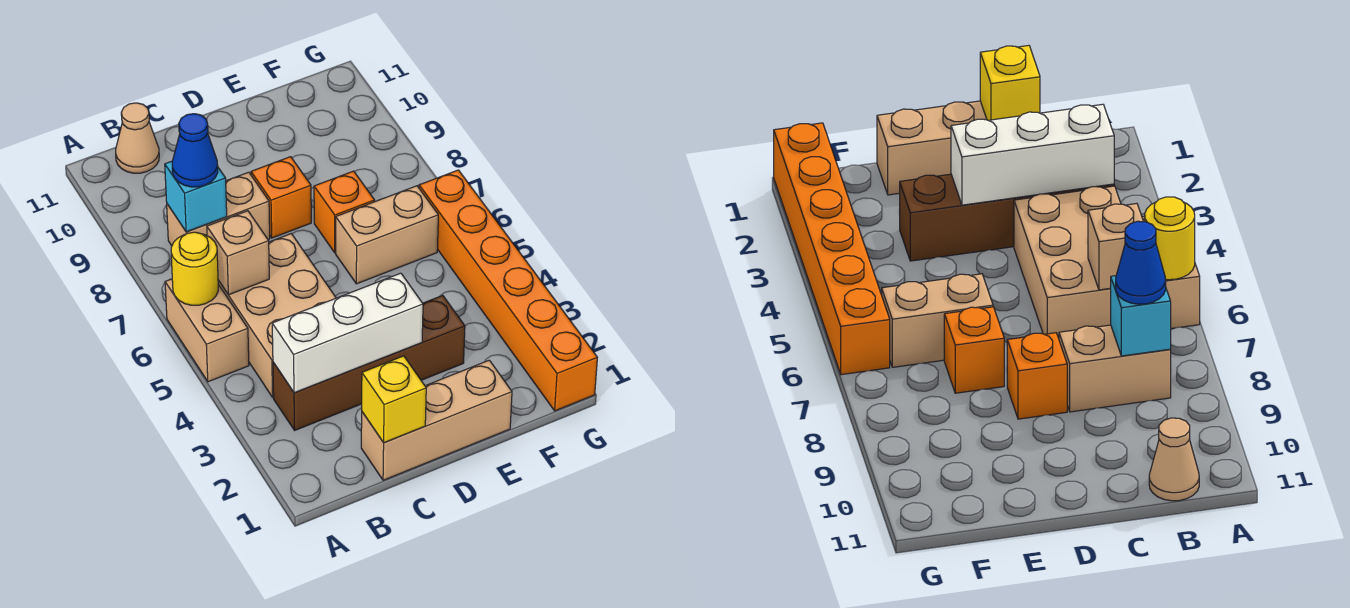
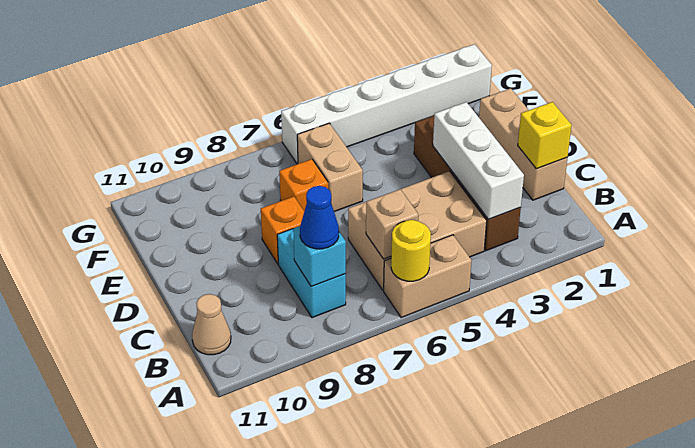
tan brick B8:C8 level 1 -> cyan brick B8:C8 level 1
orange brick G1:G6 level 1 -> white brick G1:G6 level 1

